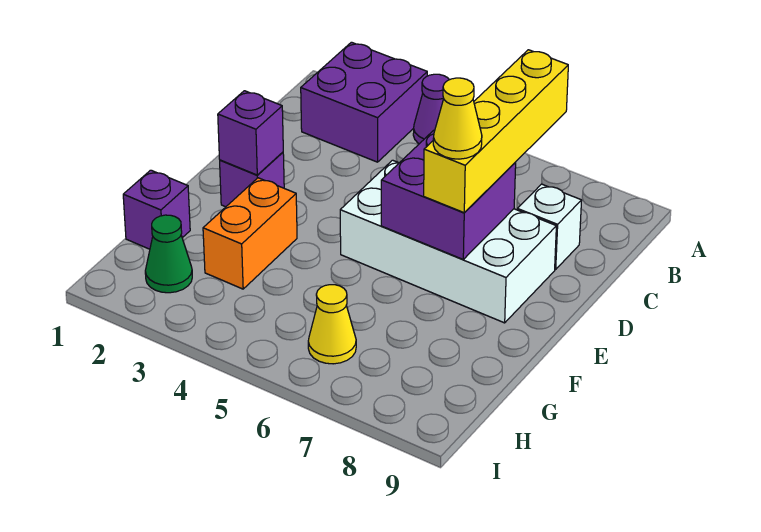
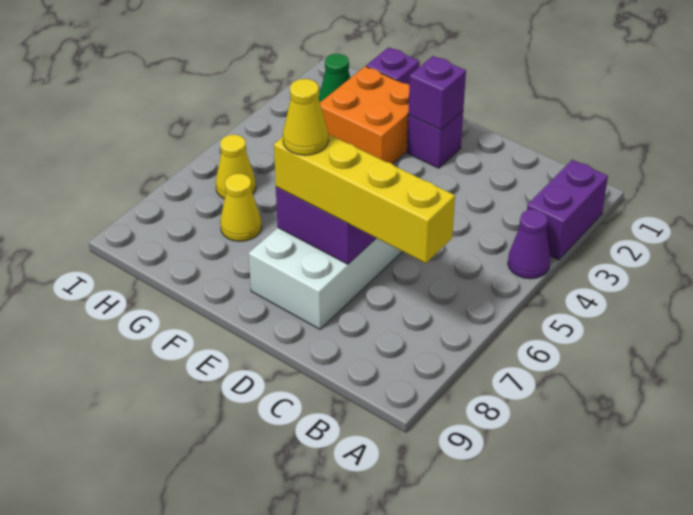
purple brick A2:B3 level 1 -> purple brick A2:A3 level 1
white brick C8 level 1 -> none
orange brick F3:G3 level 1 -> orange brick F2:G3 level 1
none -> yellow cone G7 level 1

